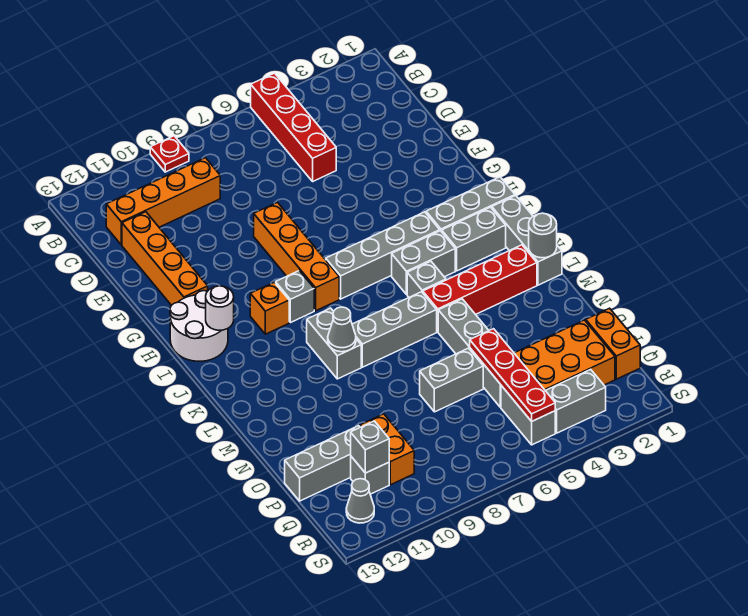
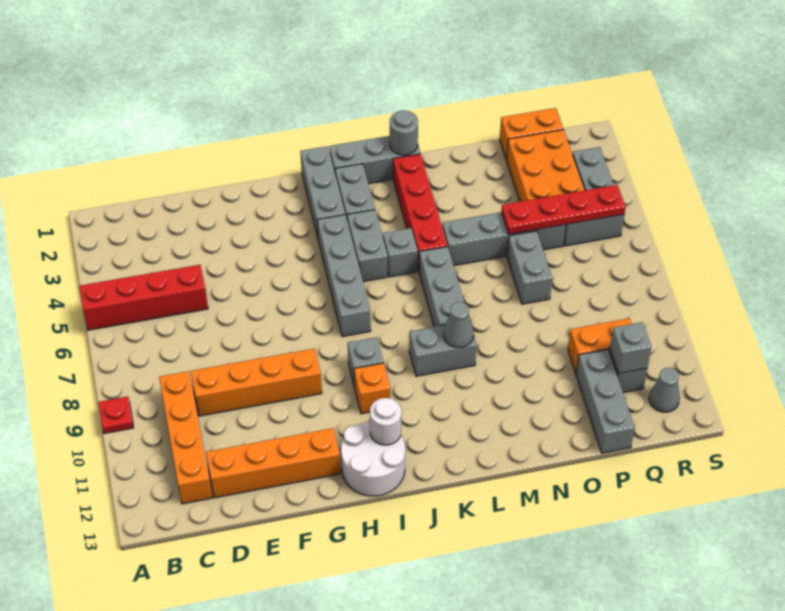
orange brick F8:I8 level 1 -> orange brick D9:G9 level 1

